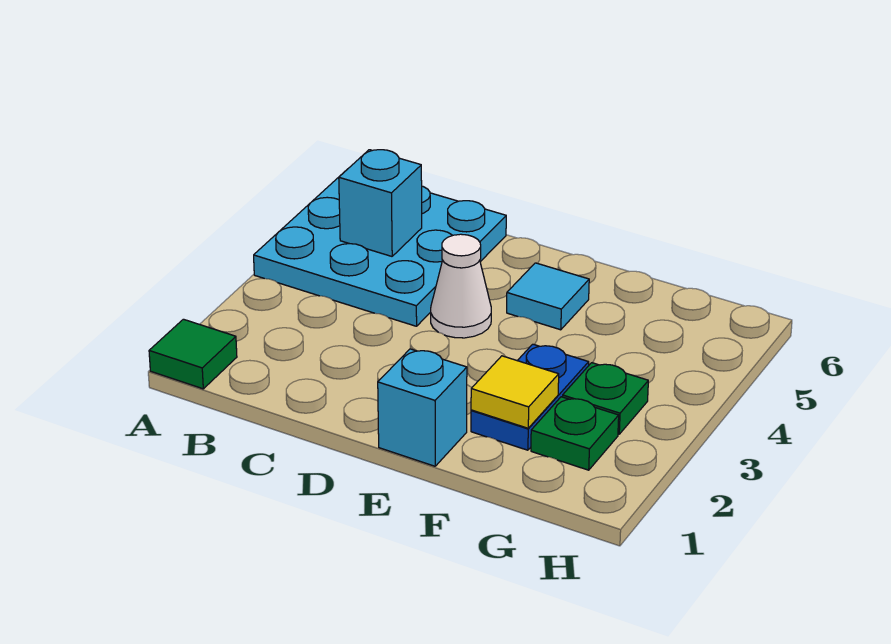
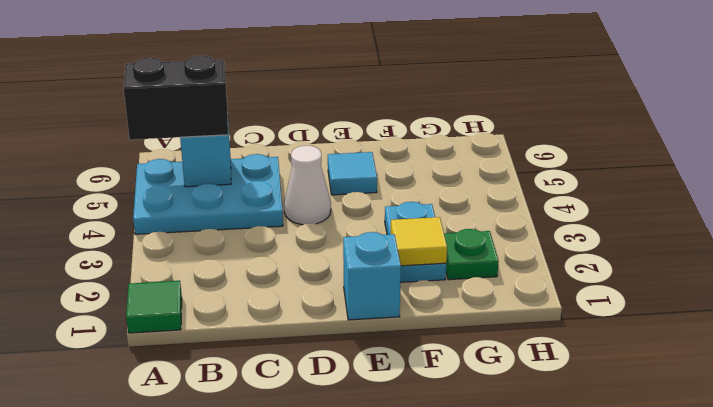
cyan plate A4:C6 level 1 -> cyan plate A4:C5 level 1
none -> black brick A5:B5 level 3
blue plate F2:F3 level 1 -> cyan plate F2:F3 level 1
green plate G3 level 1 -> none

